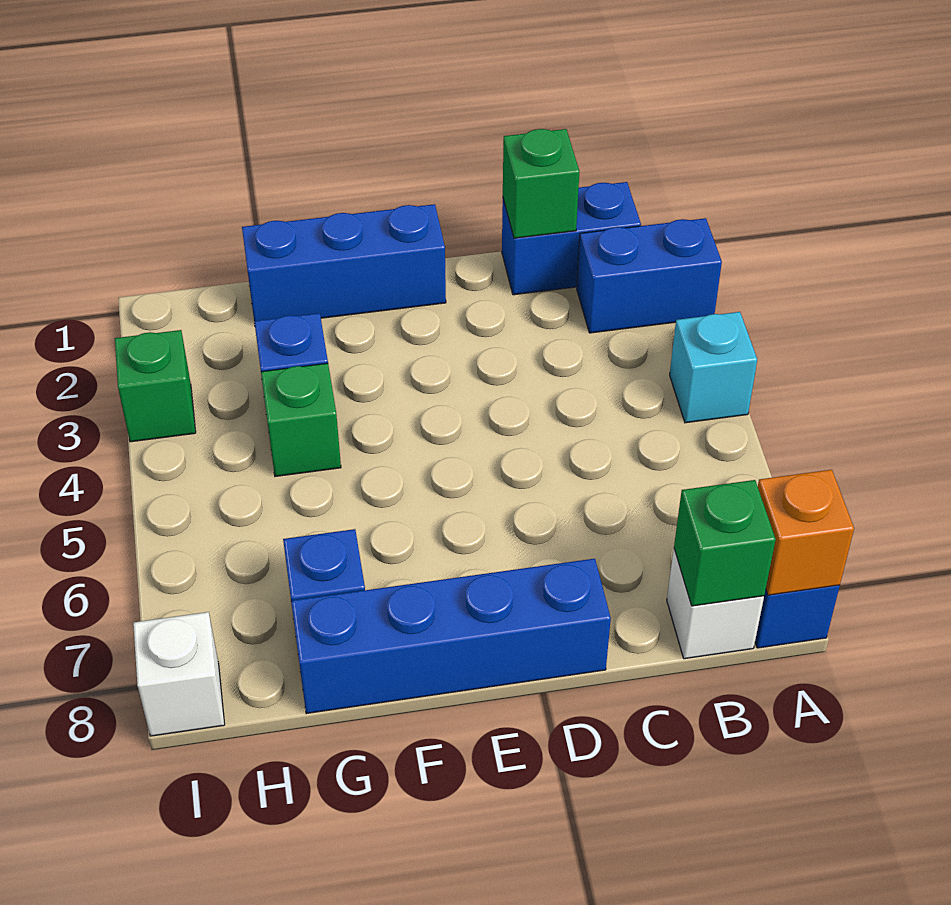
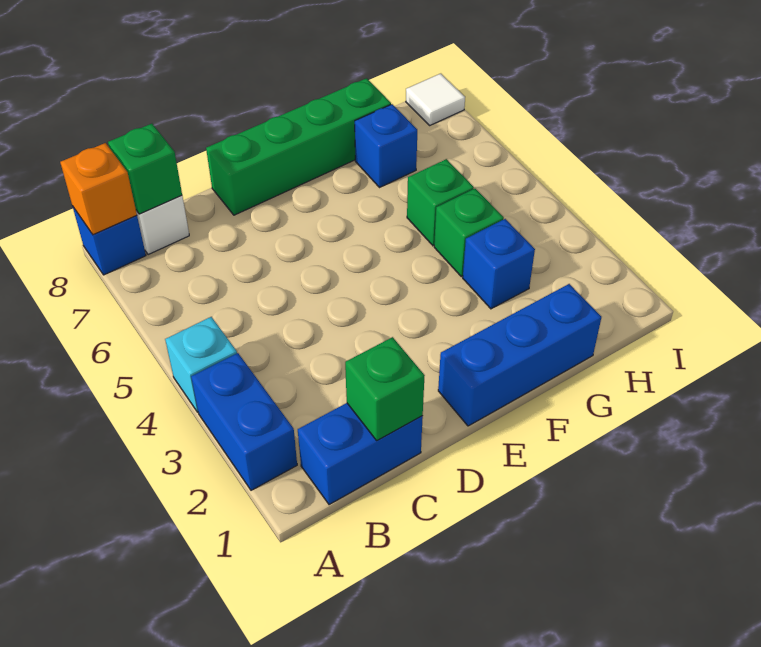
blue brick A2:B2 level 1 -> blue brick A2:A3 level 1
blue brick D8:G8 level 1 -> green brick D8:G8 level 1
green brick I3 level 1 -> green brick G5 level 1
white brick I8 level 1 -> white tile I8 level 1

